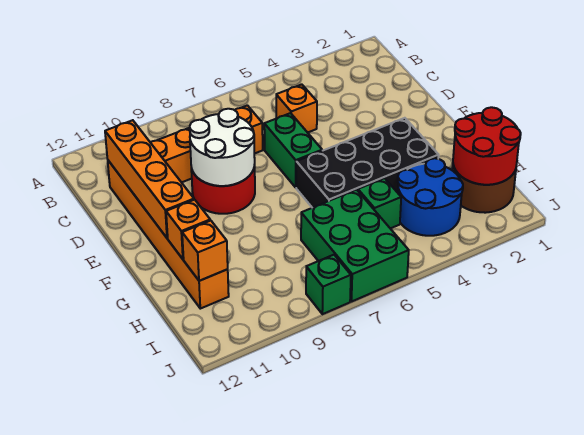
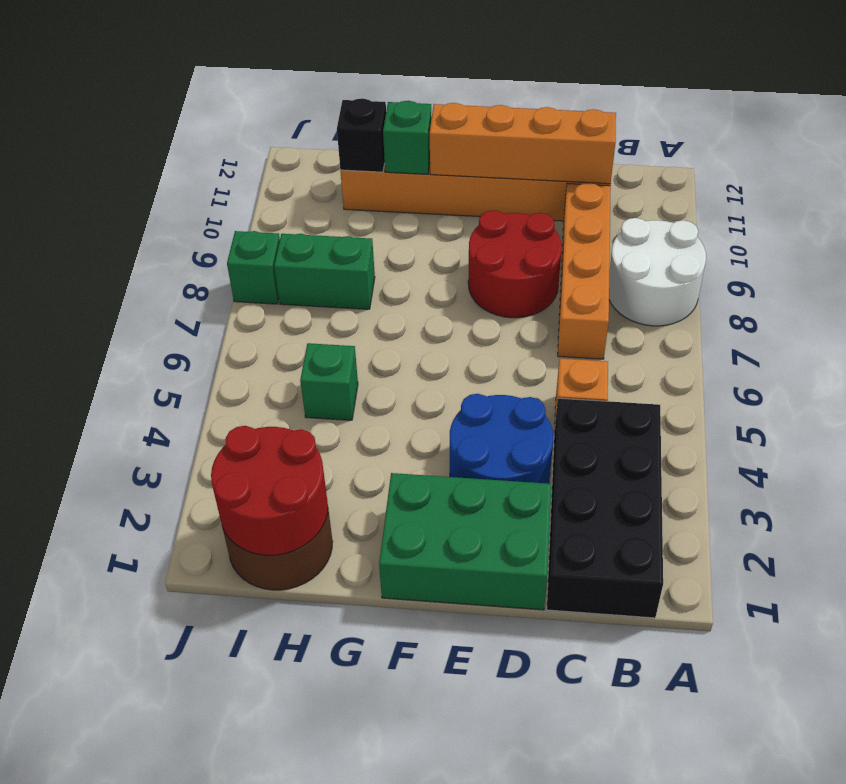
green brick D6:E6 level 1 -> green brick H8:I8 level 1
white round brick D8:E9 level 2 -> white round brick A8:B9 level 1
black brick F3:G6 level 1 -> black brick B1:C4 level 1
orange brick G11 level 2 -> green brick G11 level 2
blue round brick H3:I4 level 1 -> blue round brick D3:E4 level 1
green brick H6:J7 level 1 -> green brick D1:F2 level 1
orange brick H11 level 2 -> black brick H11 level 2

